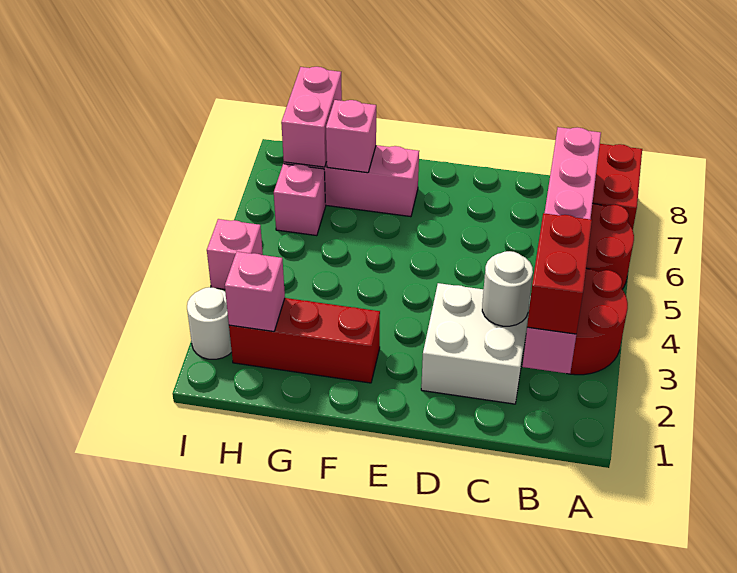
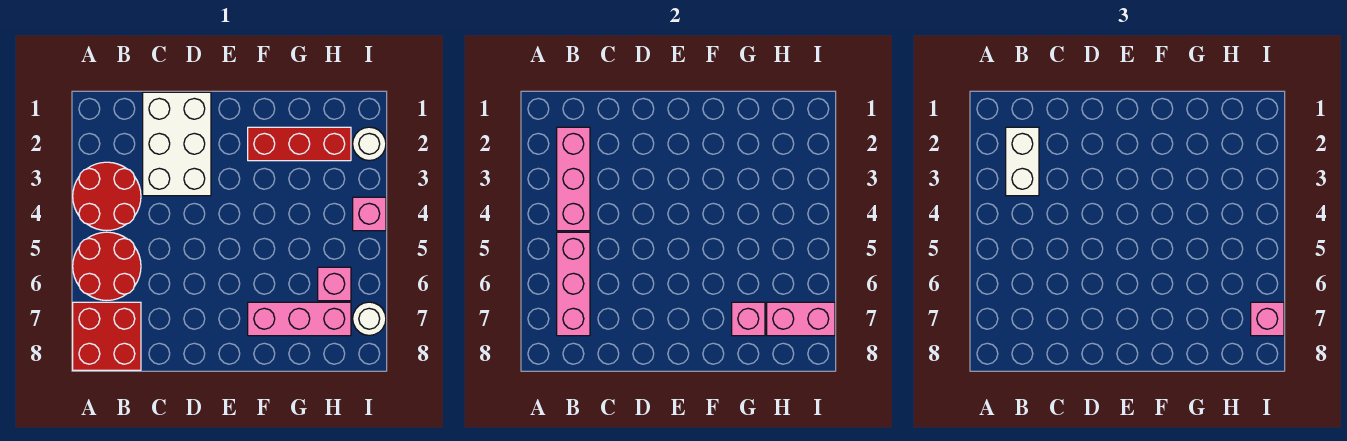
red brick B2:B3 level 3 -> white brick B2:B3 level 3
white brick C2:D3 level 1 -> white brick C1:D3 level 1
white round brick C3 level 2 -> white round brick I7 level 1
pink brick H2 level 2 -> pink brick I7 level 3
pink brick H7:H8 level 2 -> pink brick H7:I7 level 2

